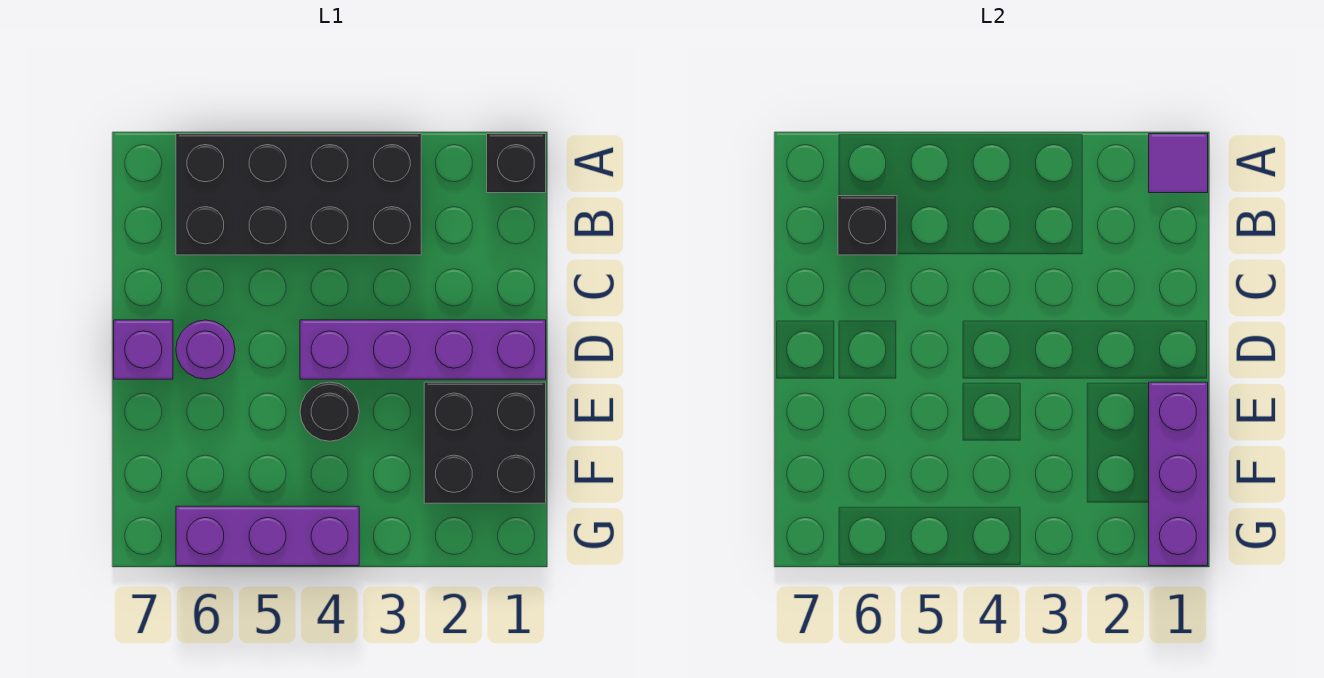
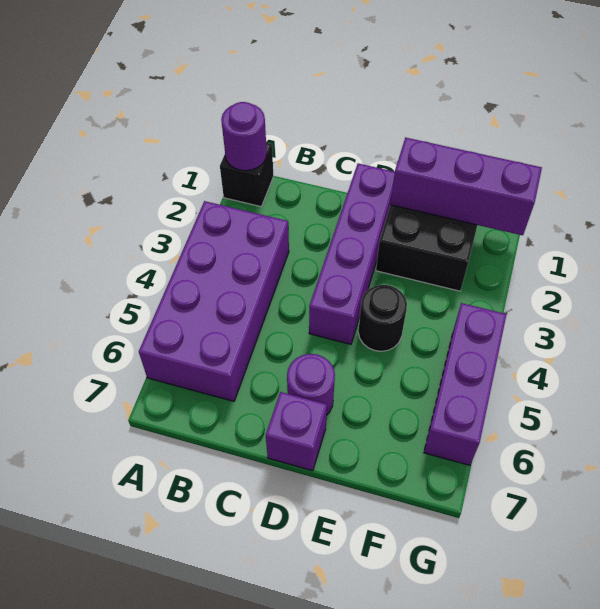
purple tile A1 level 2 -> purple round brick A1 level 2
black brick A3:B6 level 1 -> purple brick A3:B6 level 1
black brick B6 level 2 -> none

